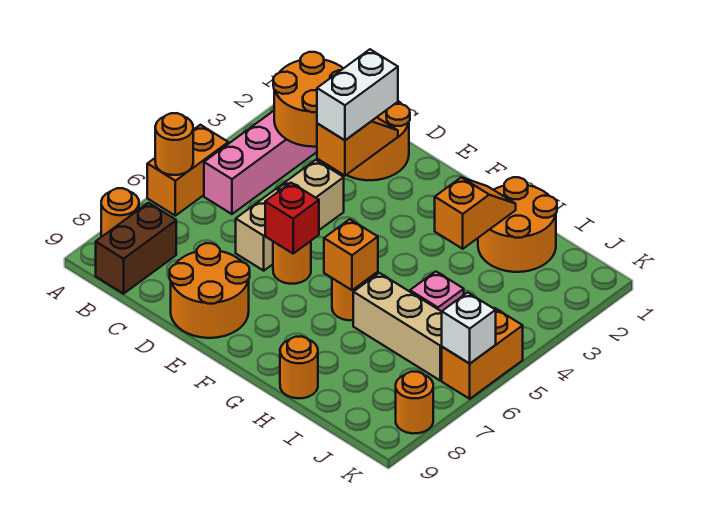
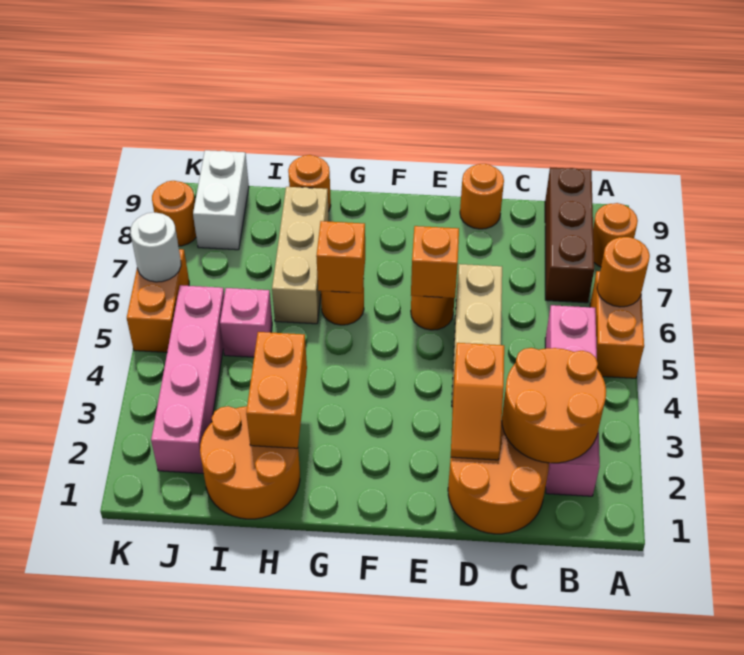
brown brick B8:B9 level 1 -> brown brick B7:B9 level 1
white brick D2:D3 level 3 -> white brick J8:J9 level 1
orange round brick D8:E9 level 1 -> orange round brick D9 level 1
red brick E6 level 2 -> orange brick E6 level 2
orange slope H2:H3 level 2 top 3 -> orange brick H2:H3 level 2
tan brick H6:J6 level 1 -> tan brick H6:H8 level 1
none -> pink brick J2:J5 level 1
white brick K6 level 2 -> white round brick K6 level 2

